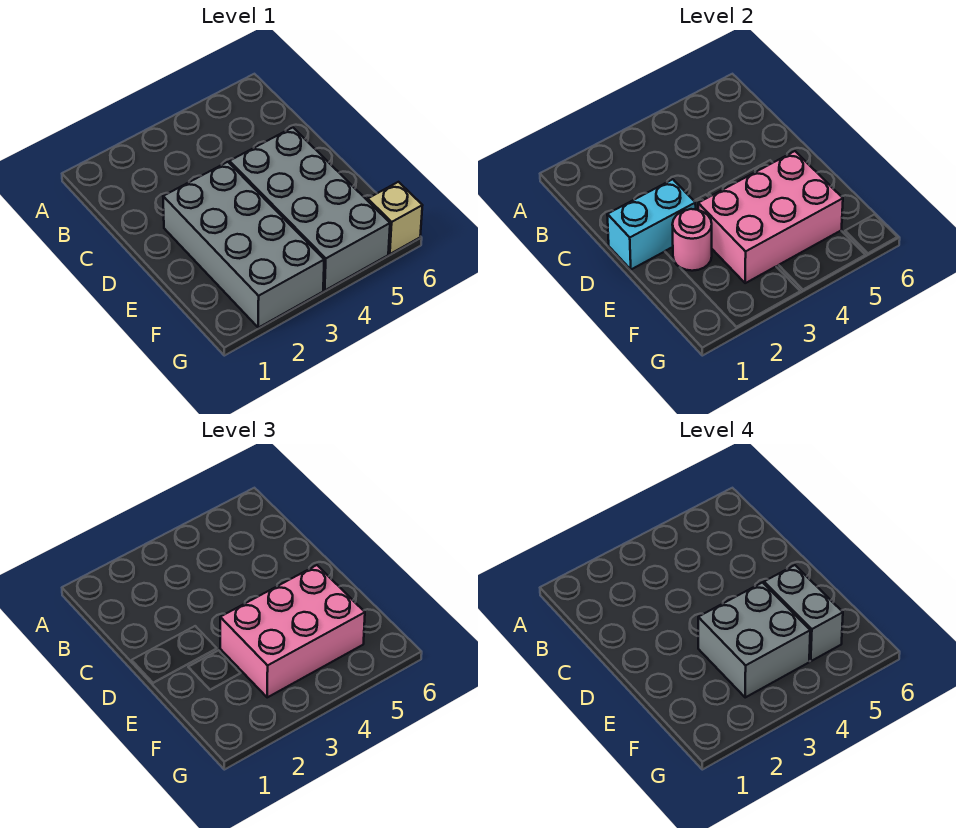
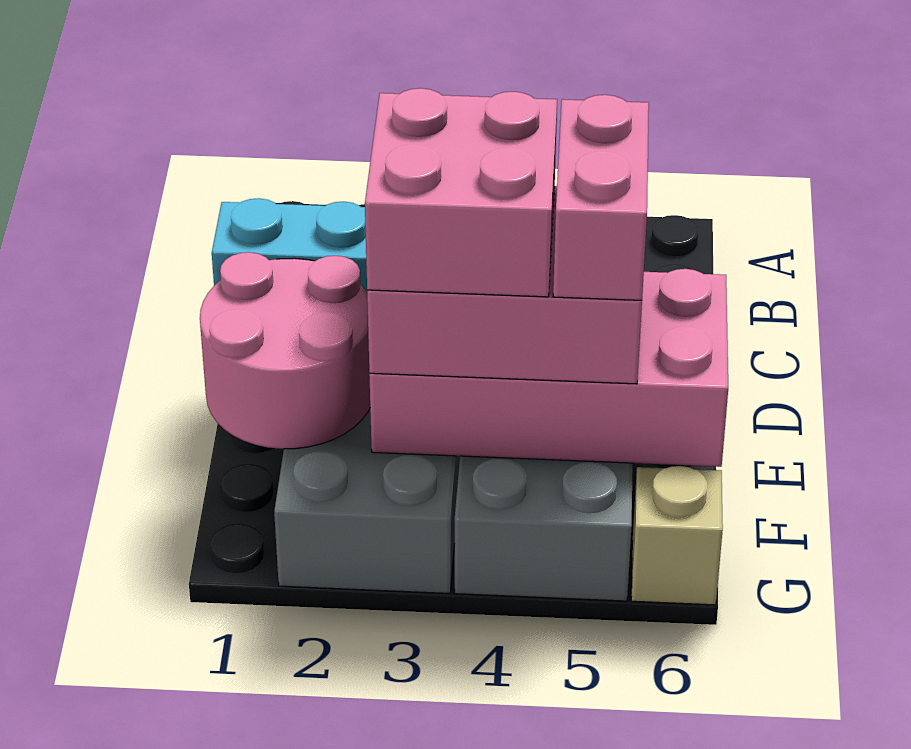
pink round brick E2 level 2 -> pink round brick E1:F2 level 2
pink brick E3:F5 level 2 -> pink brick E3:F6 level 2
grey brick E3:F4 level 4 -> pink brick E3:F4 level 4
grey brick E5:F5 level 4 -> pink brick E5:F5 level 4

